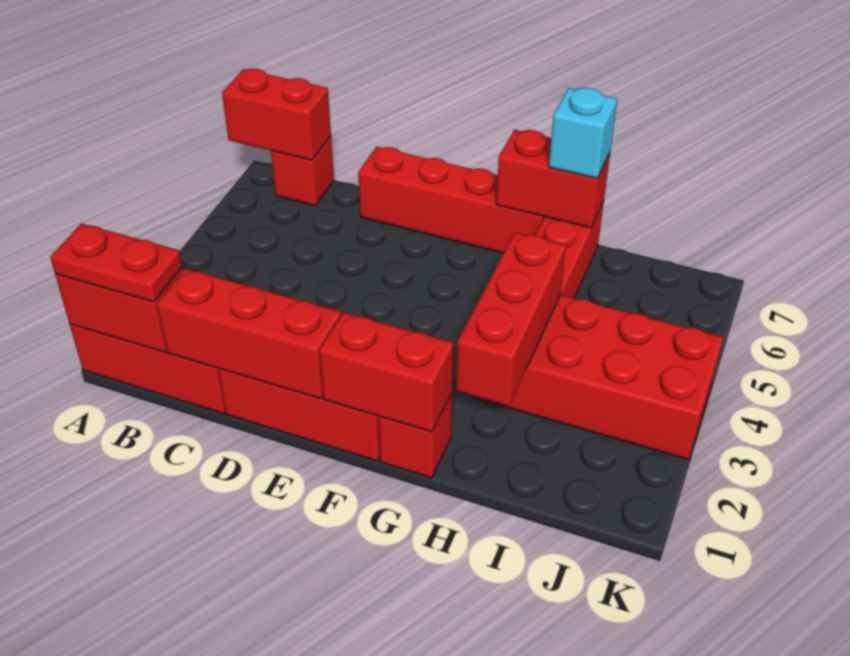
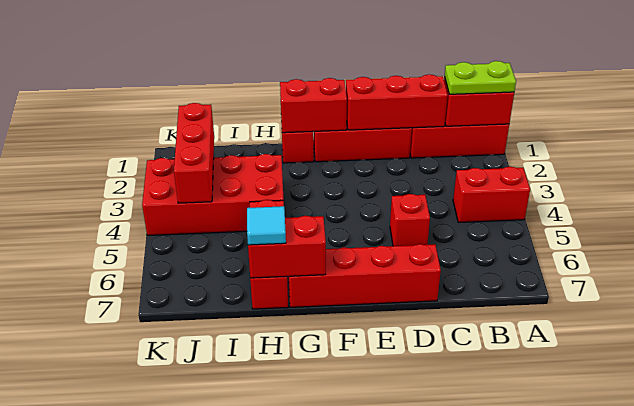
red plate A1:B1 level 3 -> lime plate A1:B1 level 3
red brick A7:B7 level 2 -> red brick A4:B4 level 1
red brick B7 level 1 -> red brick D5 level 1
red brick H2:H4 level 2 -> red brick J2:J4 level 2
cyan brick H7 level 3 -> cyan tile H7 level 3

